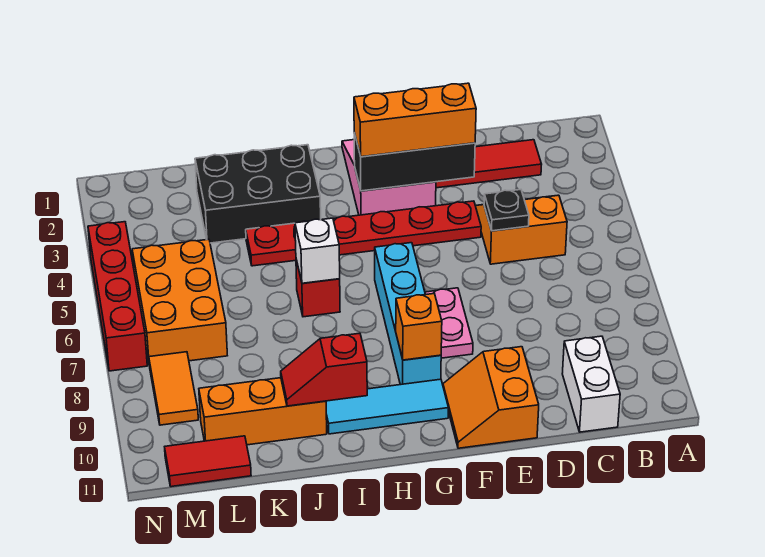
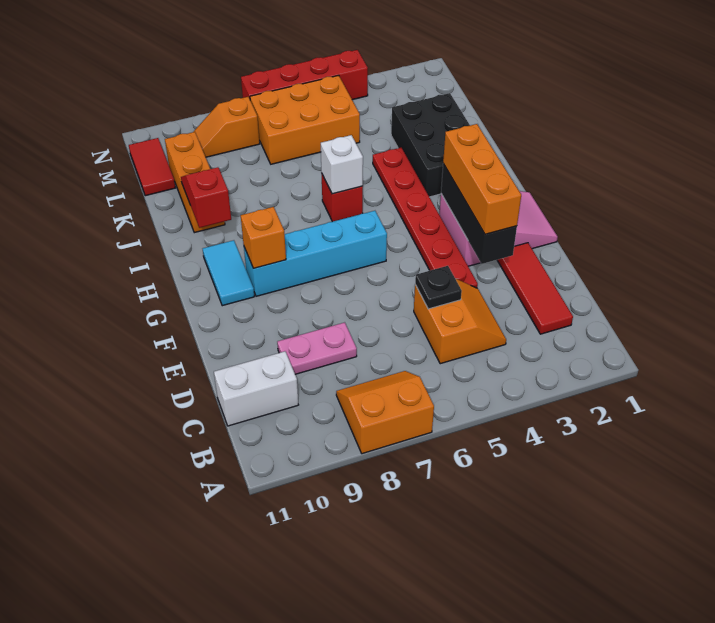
orange slope E10:F11 level 1 top E -> orange slope A7:B8 level 1 top A
pink plate F7:F8 level 1 -> pink plate D8:D9 level 1
cyan tile G10:I10 level 1 -> cyan tile G10:H10 level 1
orange tile M8:M9 level 1 -> orange slope M8:M9 level 1 top 8

